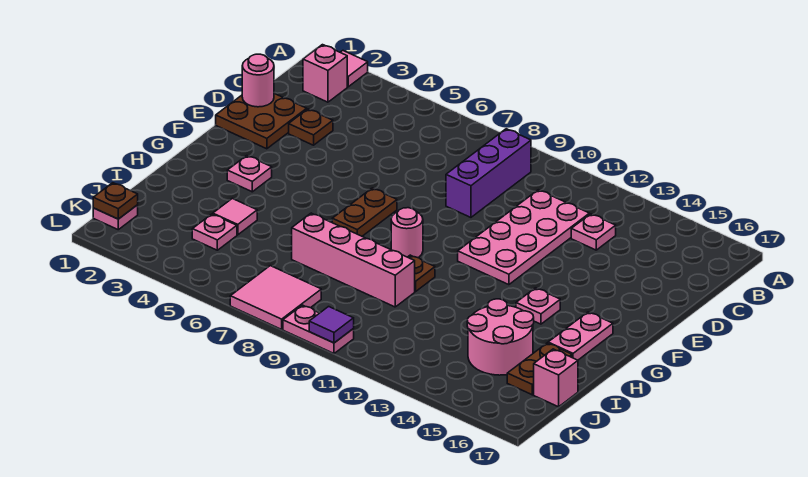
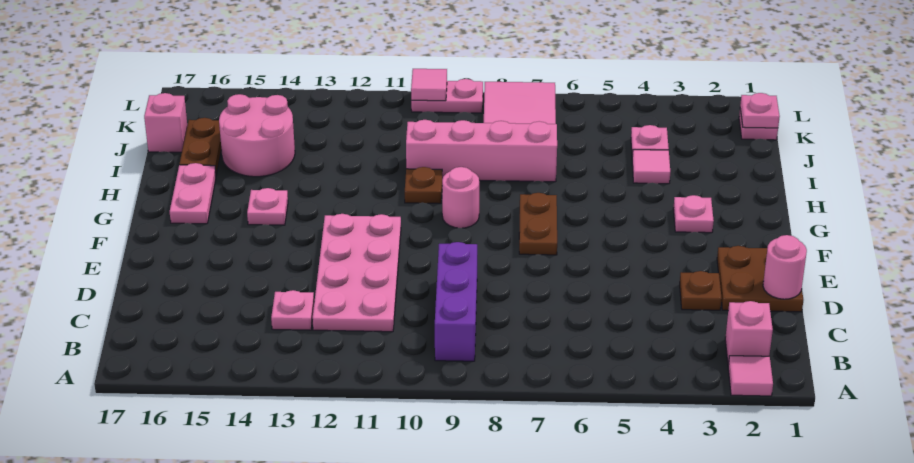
brown plate K1 level 2 -> pink plate K1 level 2
purple tile L10 level 2 -> pink tile L10 level 2

